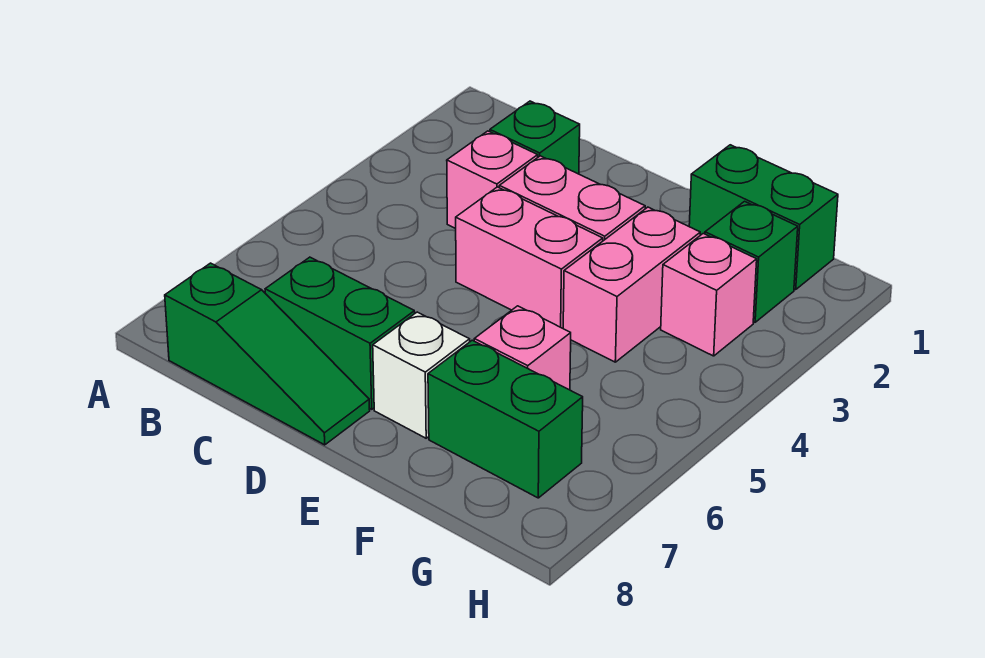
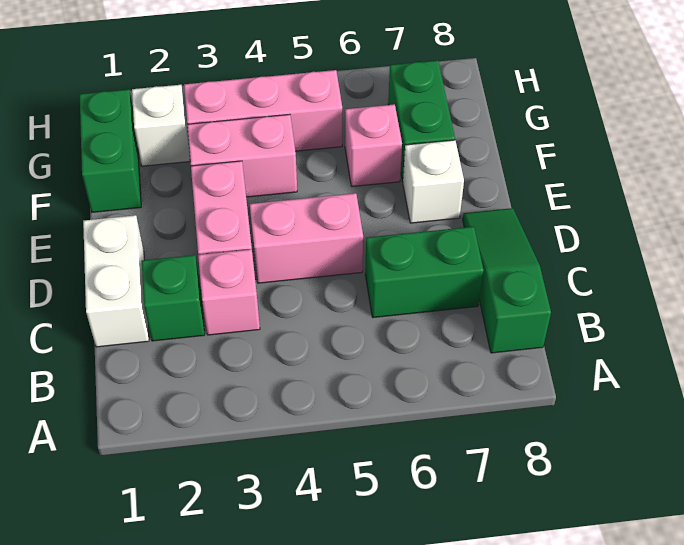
none -> white brick C1:D1 level 1
green brick C7:D7 level 1 -> green brick C6:C7 level 1
pink brick D4:E4 level 1 -> pink brick D4:D5 level 1
green brick G2 level 1 -> white brick G2 level 1
pink brick G3 level 1 -> pink brick G3:G5 level 1

